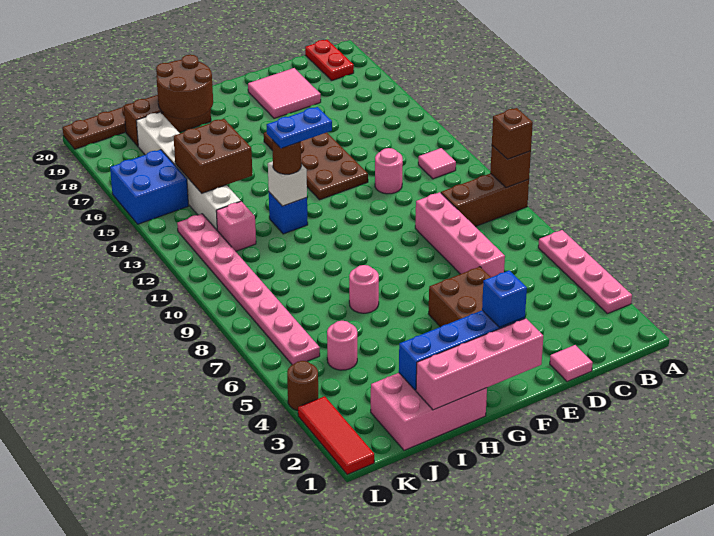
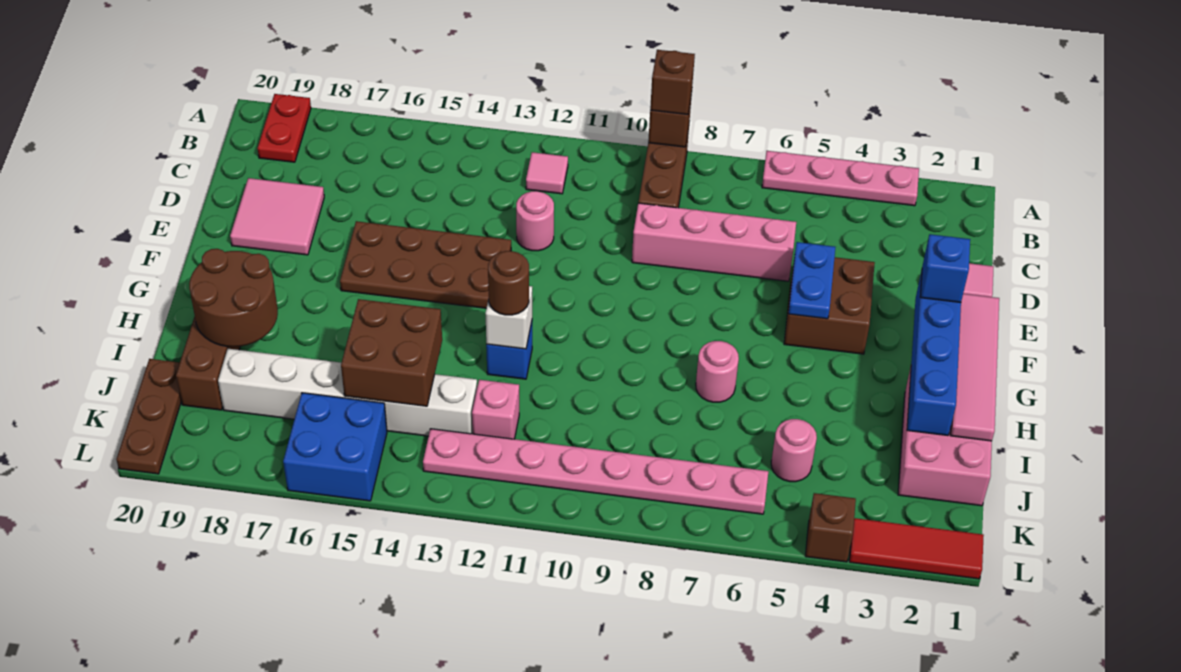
red plate B19:B20 level 1 -> red plate A19:B19 level 1
pink brick F1:I1 level 2 -> pink tile F1:I1 level 2
blue plate G12:H12 level 4 -> blue plate E5:F5 level 2
brown round brick L4 level 1 -> brown brick L4 level 1

